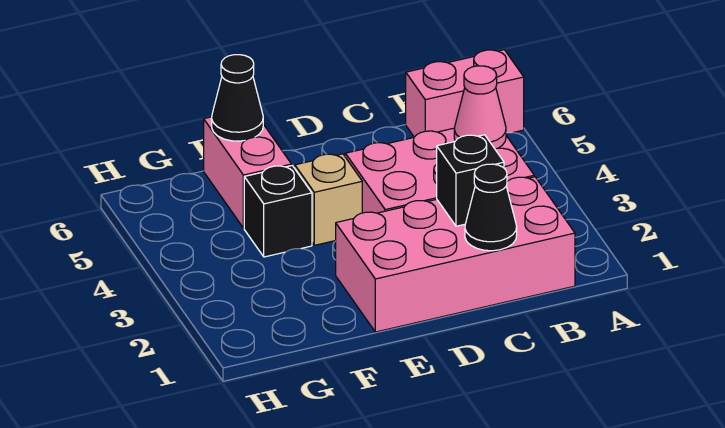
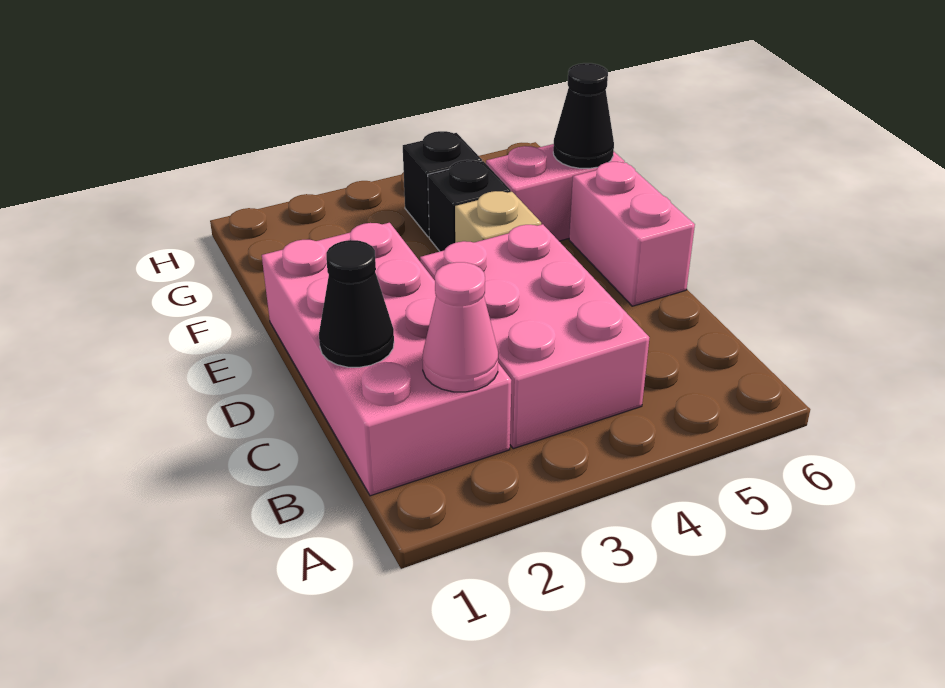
pink brick A6:B6 level 1 -> pink brick D6:E6 level 1
pink cone B4 level 2 -> pink cone B2 level 2
black brick C2 level 2 -> black brick G4 level 1

